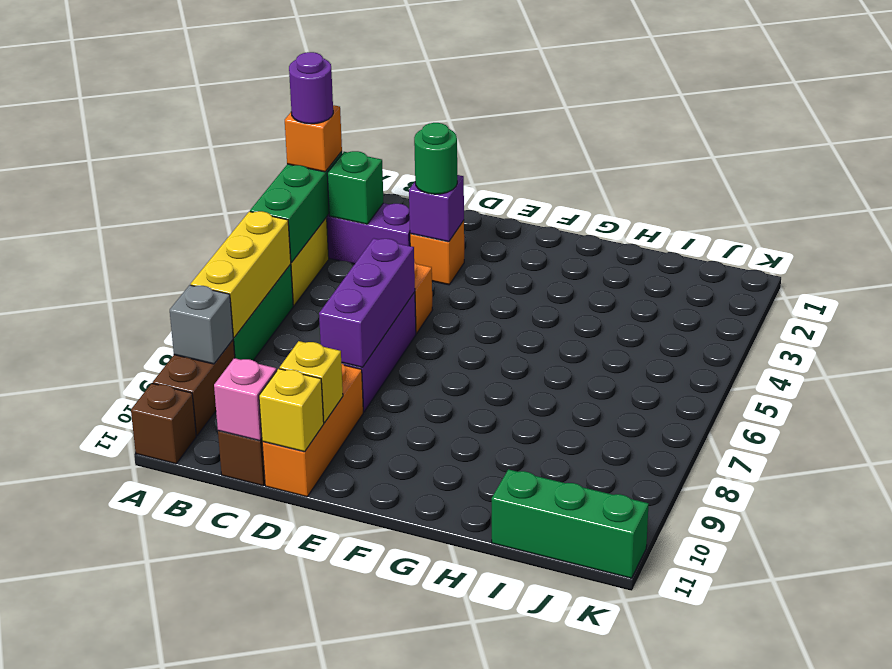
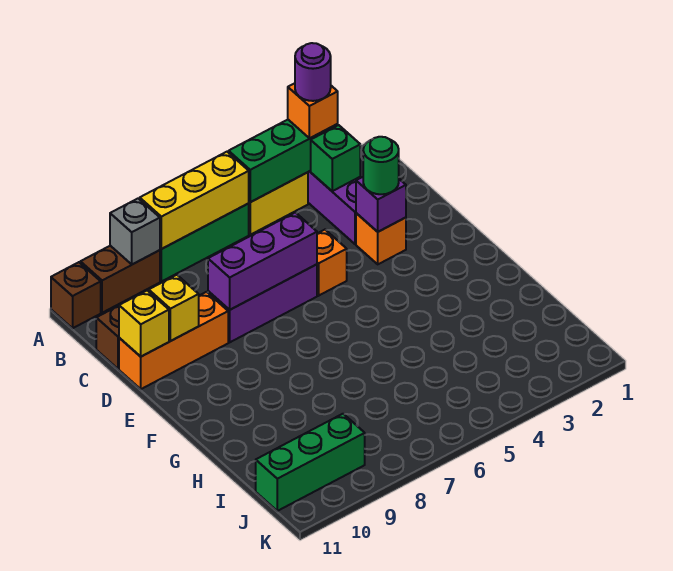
pink brick C11 level 2 -> none
green brick I11:K11 level 1 -> green brick J9:J11 level 1

